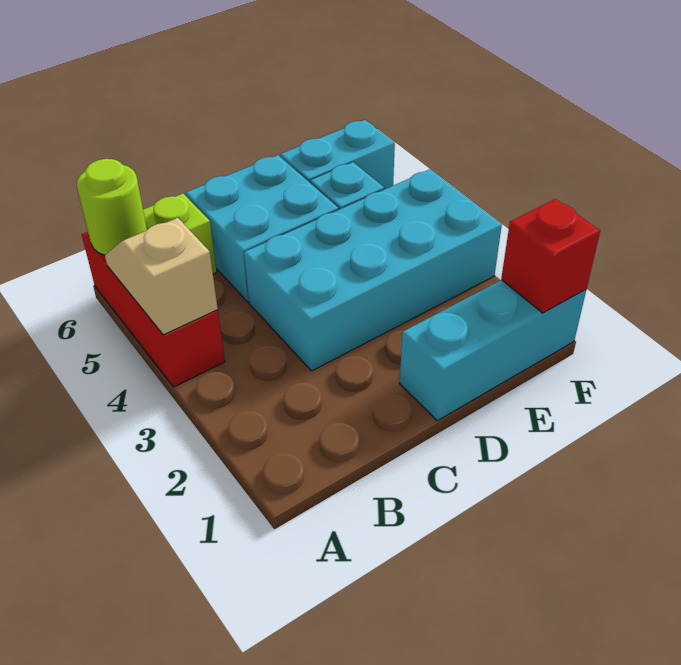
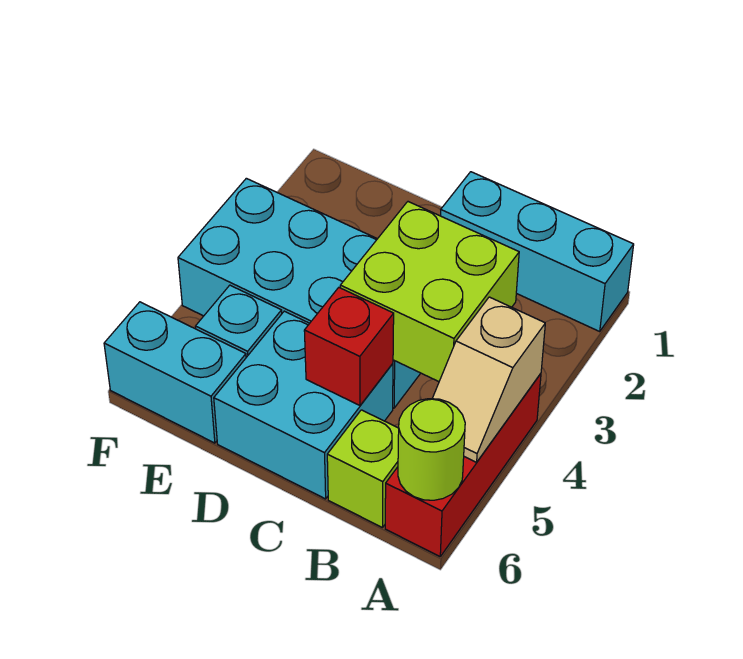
none -> lime brick B3:C4 level 2
cyan brick D1:F1 level 1 -> cyan brick A1:C1 level 1
red brick F1 level 2 -> red brick C5 level 2

